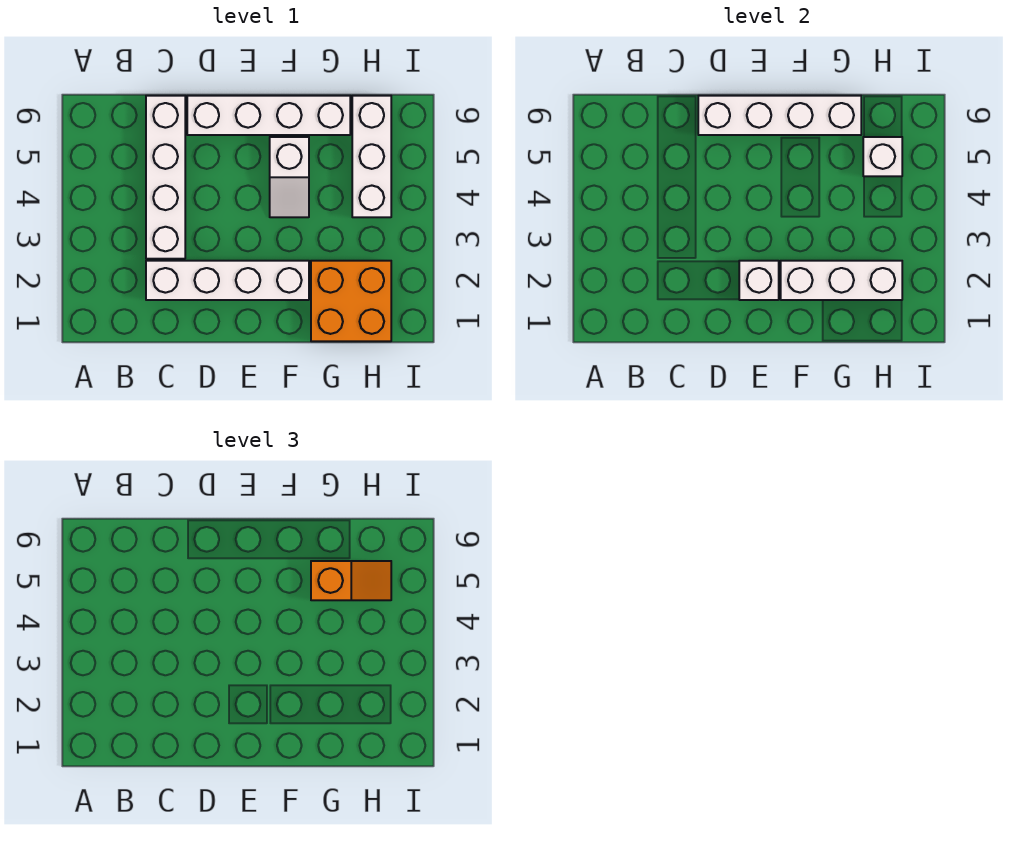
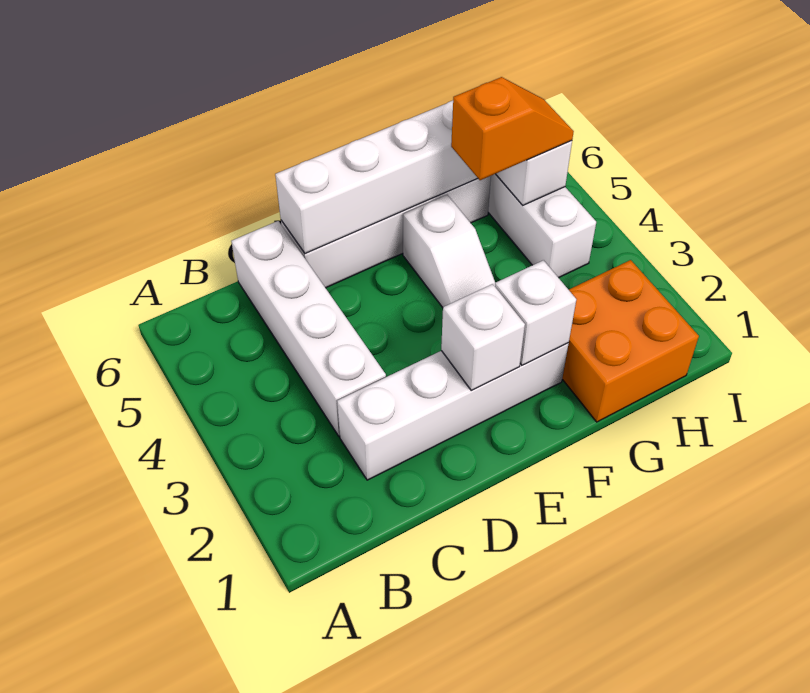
white brick F2:H2 level 2 -> white brick F2 level 2

